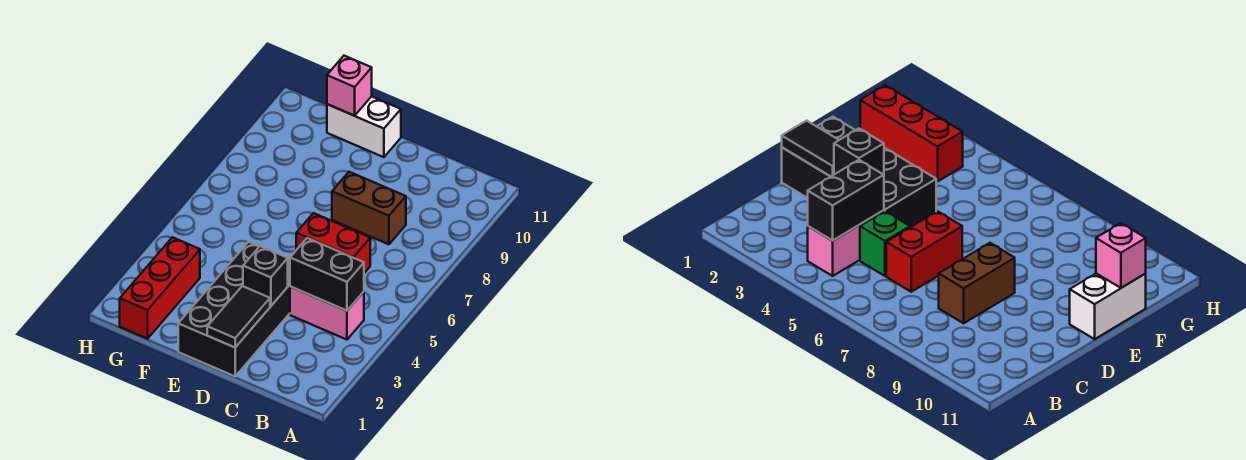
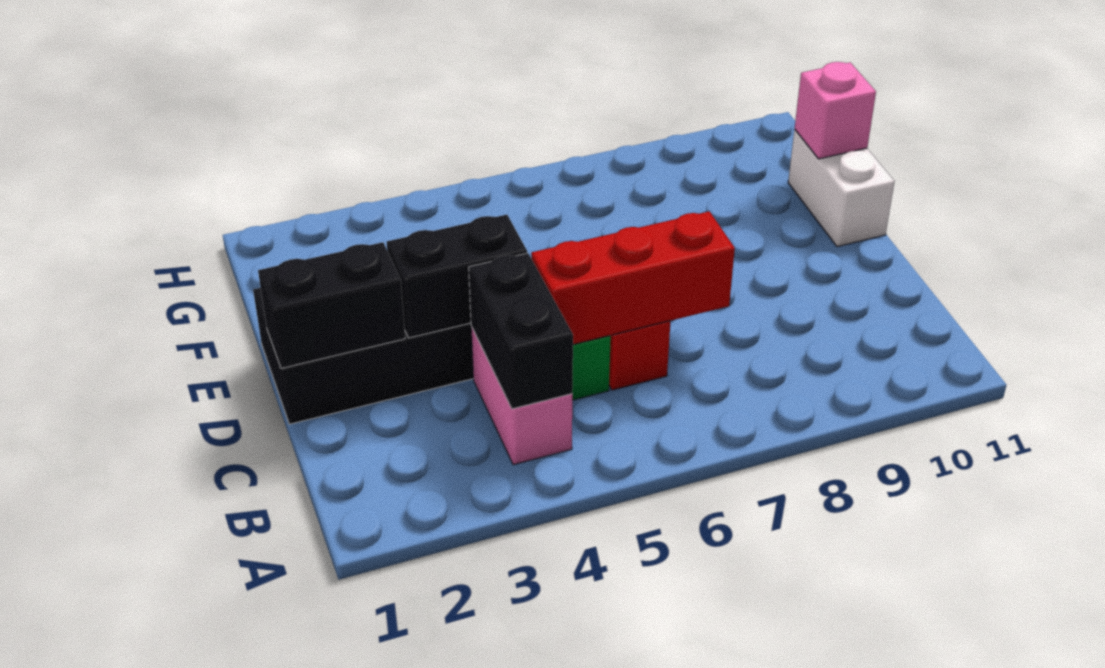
brown brick C8:D8 level 1 -> none
black tile D1:D2 level 2 -> black brick D1:D2 level 2
black brick D3 level 2 -> black brick D3:D4 level 2
red brick G1:G3 level 1 -> red brick C5:C7 level 2

